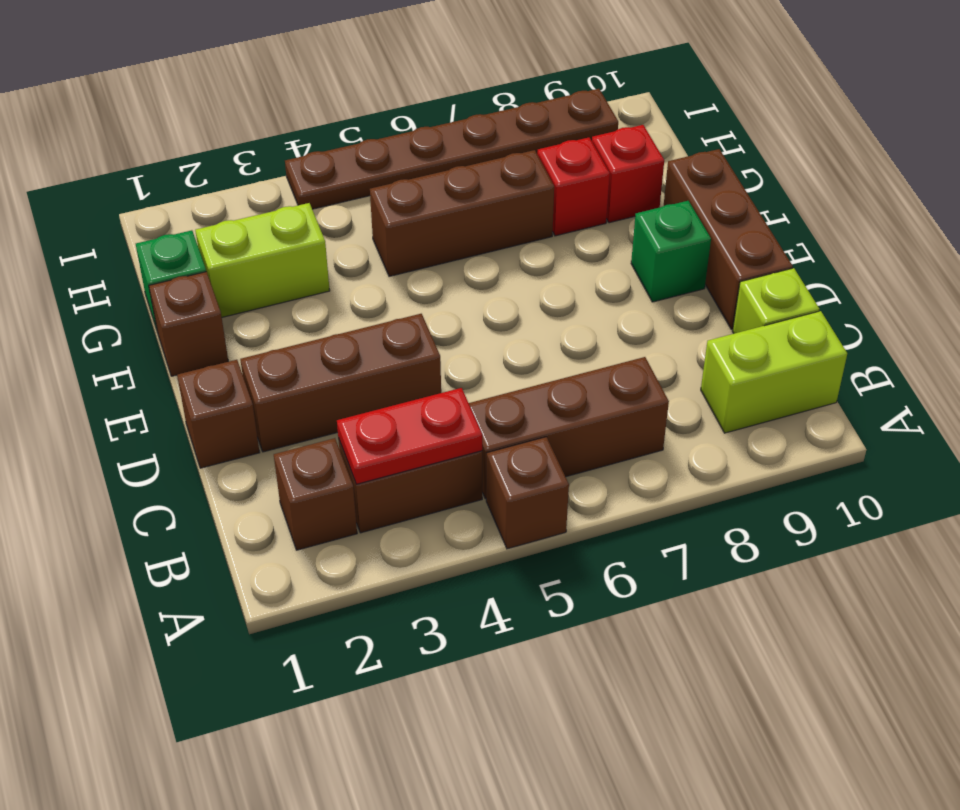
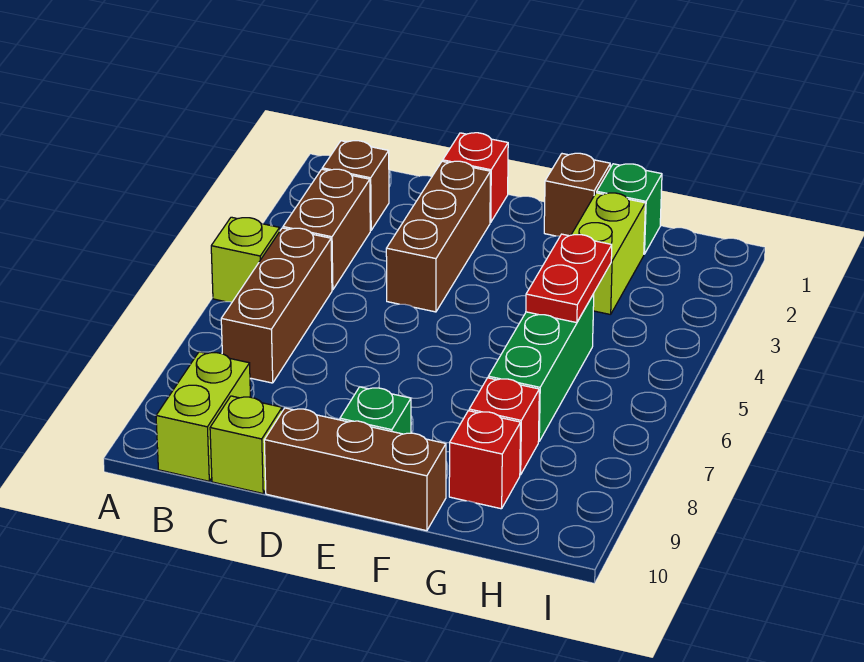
brown brick A5 level 1 -> lime brick A5 level 1
red plate B3:B4 level 2 -> red plate G4:G5 level 2
brown brick D1 level 1 -> red brick D1 level 1
brown brick G5:G7 level 1 -> green brick G5:G7 level 1
brown plate I4:I9 level 1 -> none

